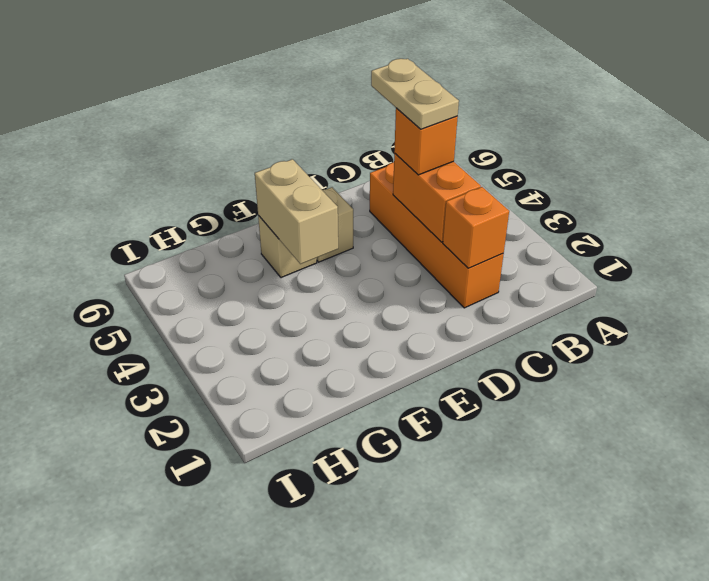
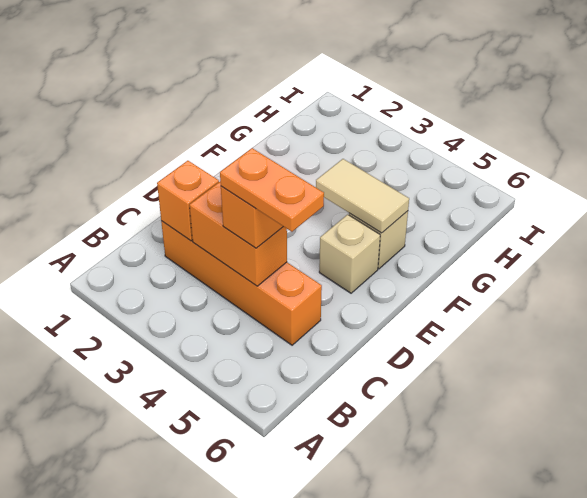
tan plate C4:C5 level 4 -> orange plate C4:C5 level 4
tan brick F4:F5 level 2 -> tan tile F4:F5 level 2

